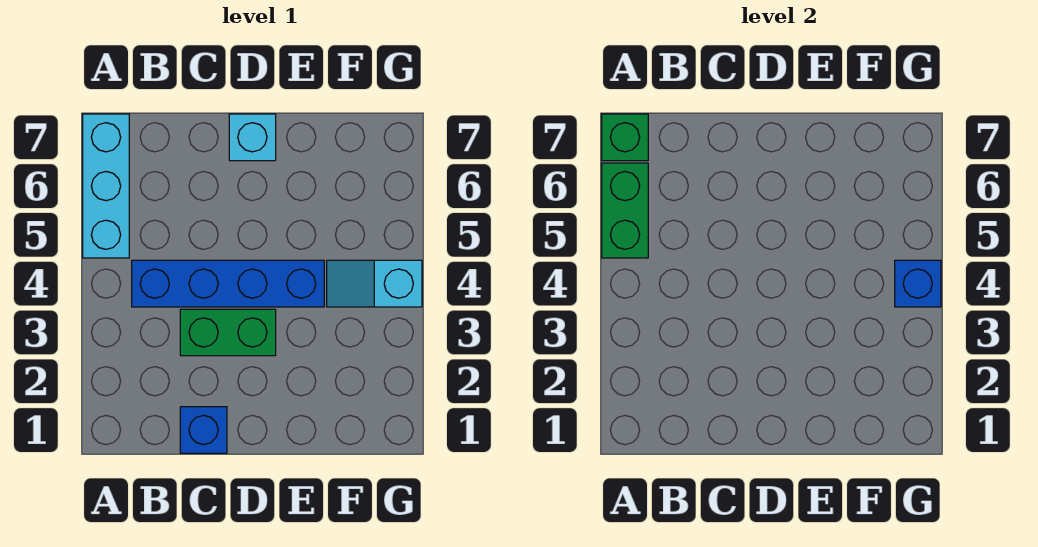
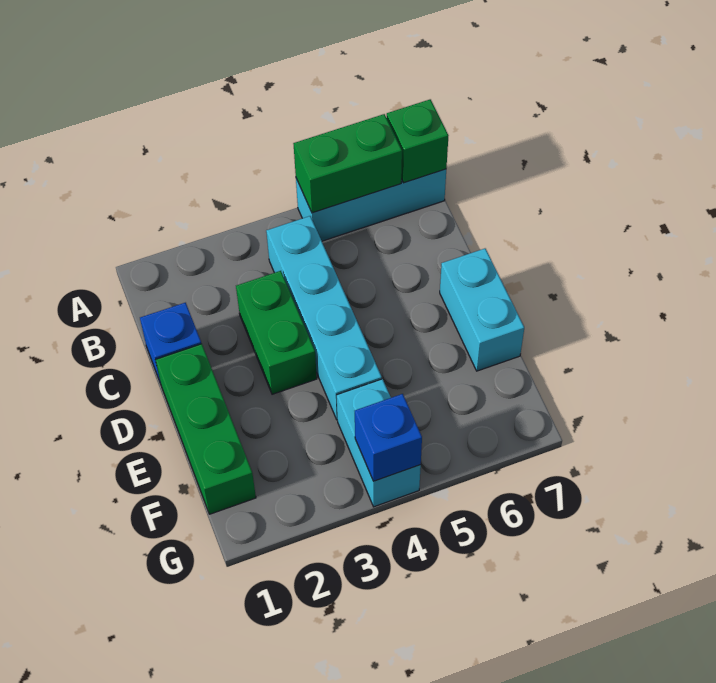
blue brick B4:E4 level 1 -> cyan brick B4:E4 level 1
none -> green brick D1:F1 level 1
cyan brick D7 level 1 -> cyan brick D7:E7 level 1
cyan slope F4:G4 level 1 top G -> cyan brick F4:G4 level 1

